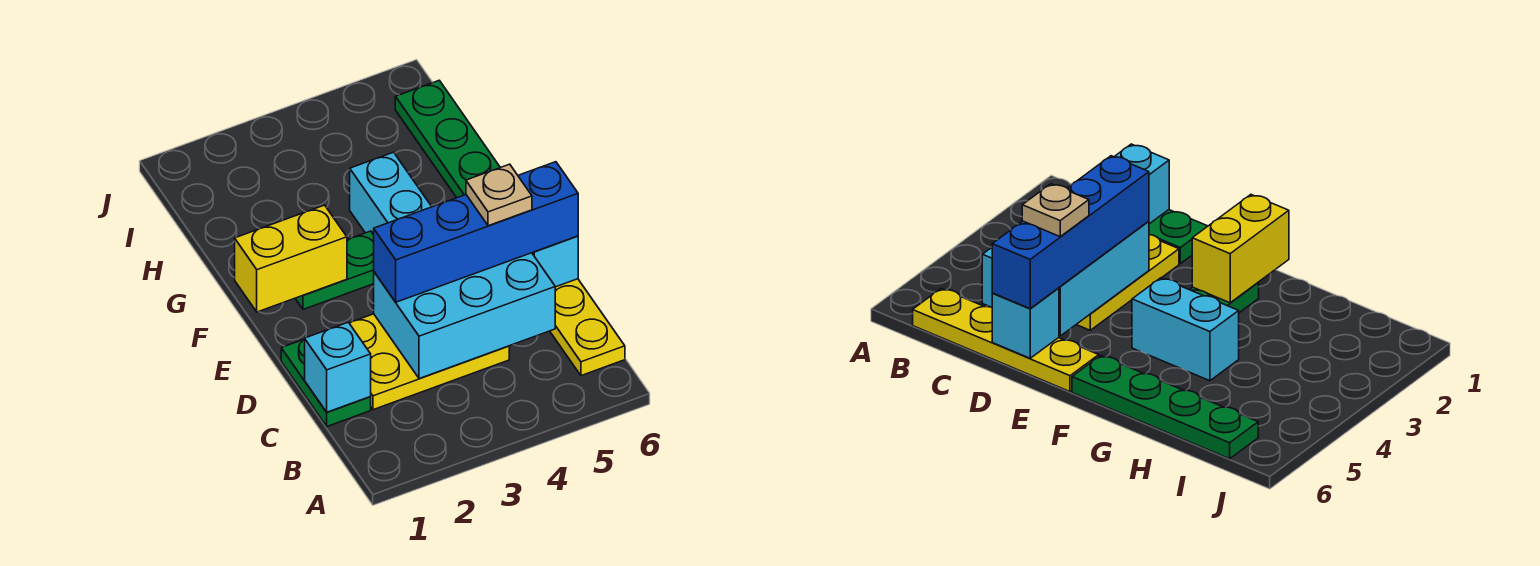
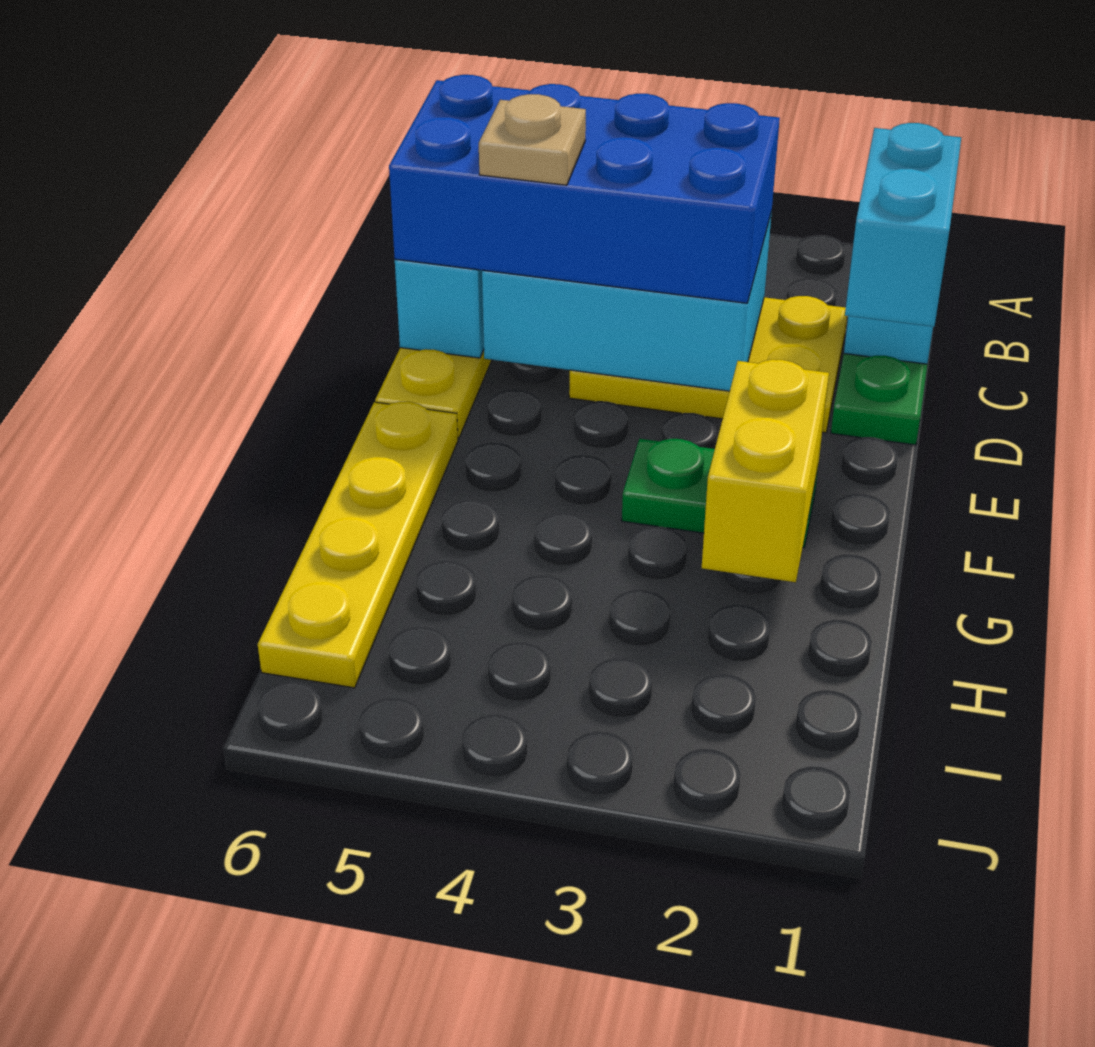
blue brick D3:D6 level 3 -> blue brick C3:D6 level 3
yellow brick F1:F2 level 2 -> yellow brick F2:G2 level 2
cyan brick F4:G4 level 1 -> cyan brick C1:D1 level 3
green plate F6:I6 level 1 -> yellow plate F6:I6 level 1

